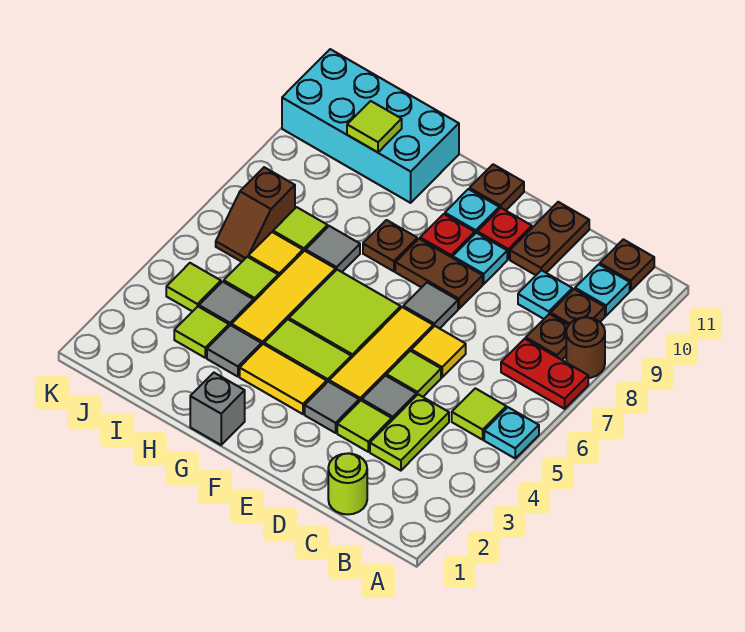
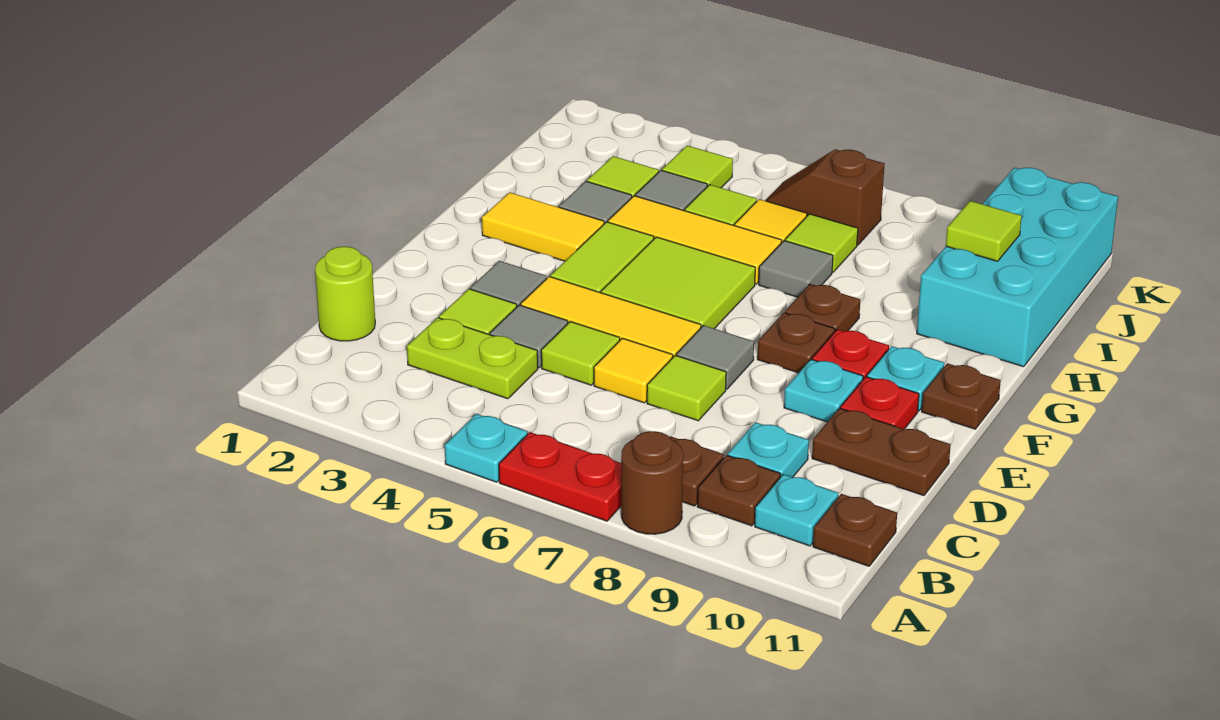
red plate A7:B7 level 1 -> red plate A6:A7 level 1
lime tile B5 level 1 -> lime tile D7 level 1
brown plate E8:F8 level 1 -> brown plate F8 level 1
yellow tile F3:G3 level 1 -> yellow tile G2:G3 level 1
grey brick G1 level 1 -> none

